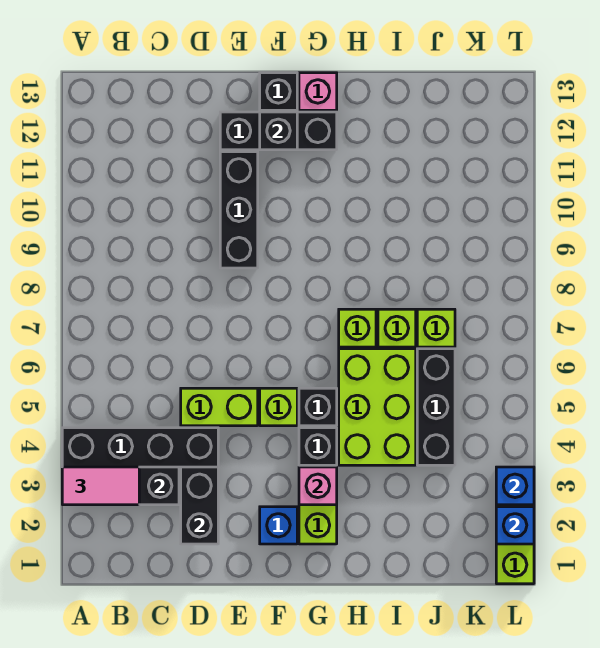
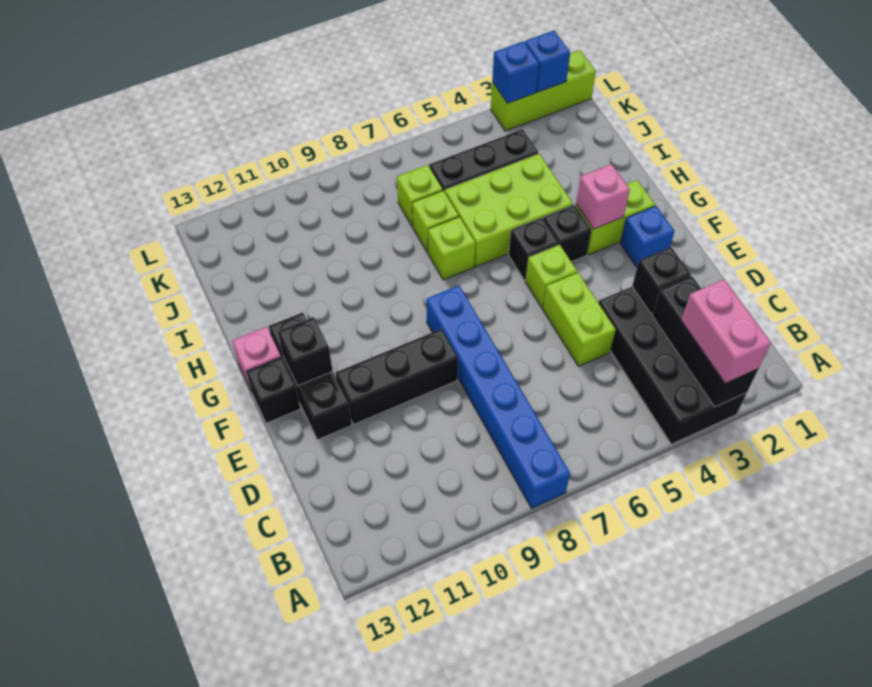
pink tile A3:B3 level 3 -> pink brick A3:B3 level 3
none -> blue brick A8:F8 level 1
black brick D2:D3 level 2 -> black brick D3 level 2

